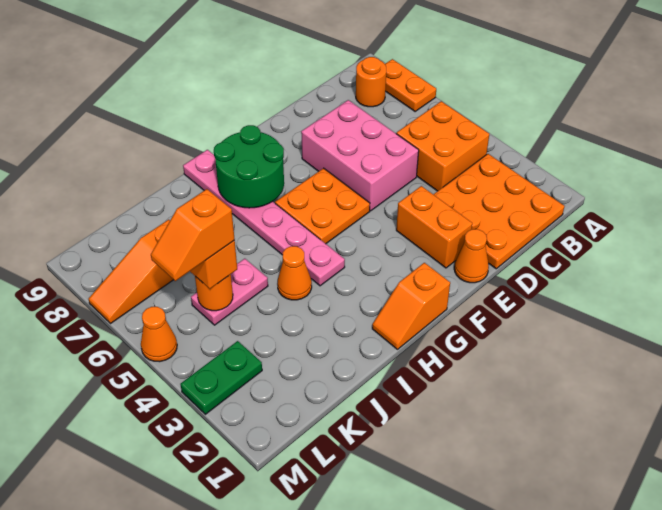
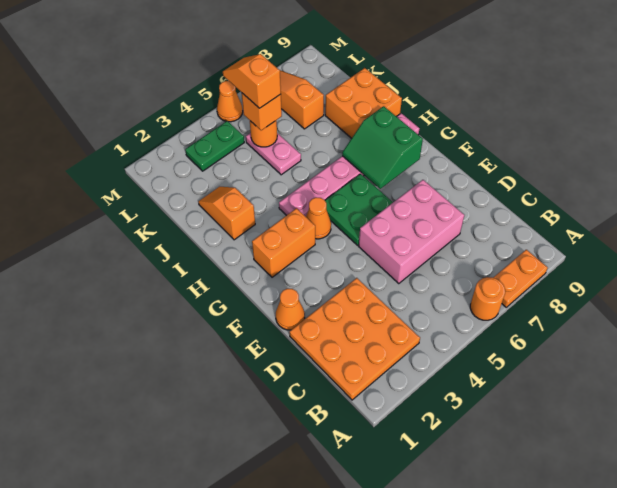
orange brick B4:C5 level 1 -> orange brick I8:J9 level 1
orange round brick B8 level 1 -> orange round brick A6 level 1
orange brick E2:E3 level 1 -> orange brick G2:G3 level 1
orange plate F5:G6 level 1 -> green plate F5:G6 level 1
orange slope G1:H1 level 1 top G -> orange slope I2:J2 level 1 top I
green round brick G7:H8 level 2 -> green slope G7:H8 level 2 top 8
orange cone I4 level 1 -> orange cone G4 level 1
green plate L3:M3 level 1 -> green plate L3:L4 level 1

